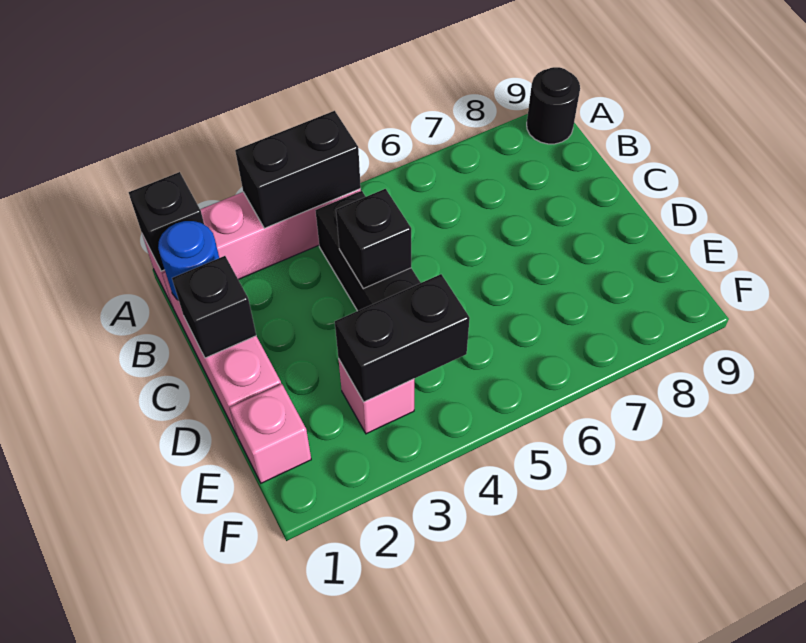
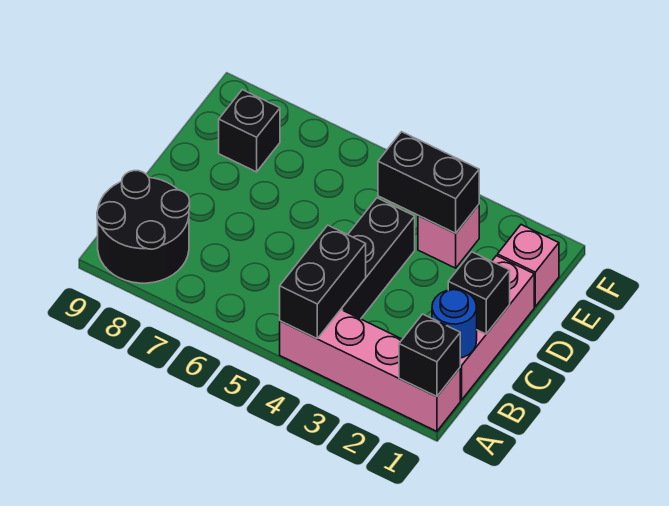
black brick A3:A4 level 2 -> black brick A4:B4 level 2
black round brick A9 level 1 -> black round brick A8:B9 level 1
black brick C4 level 2 -> black brick E8 level 1

